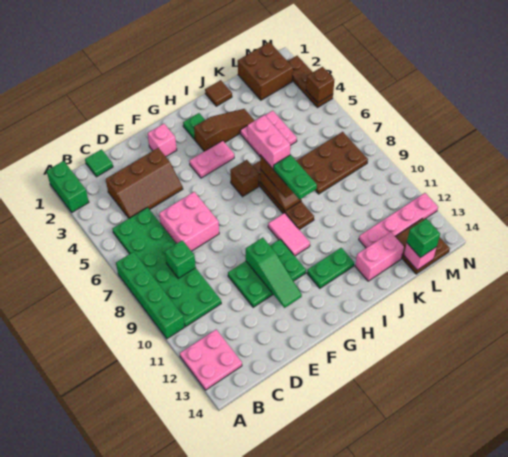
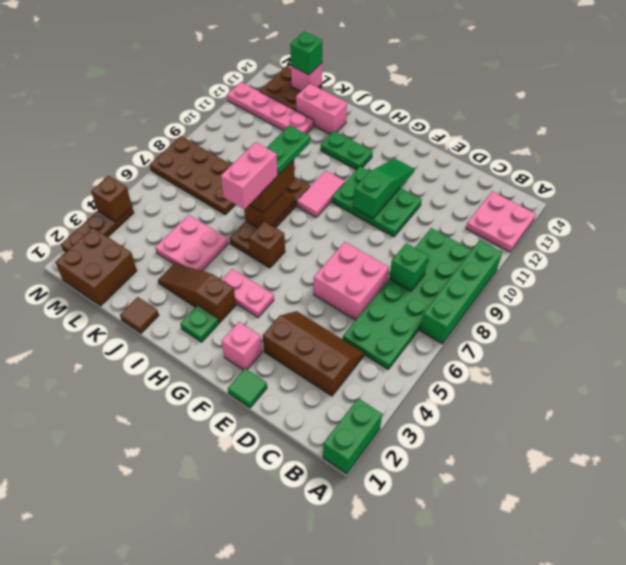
green tile C1 level 1 -> green tile E1 level 1
brown plate K7:M8 level 1 -> brown plate K7:N8 level 1

